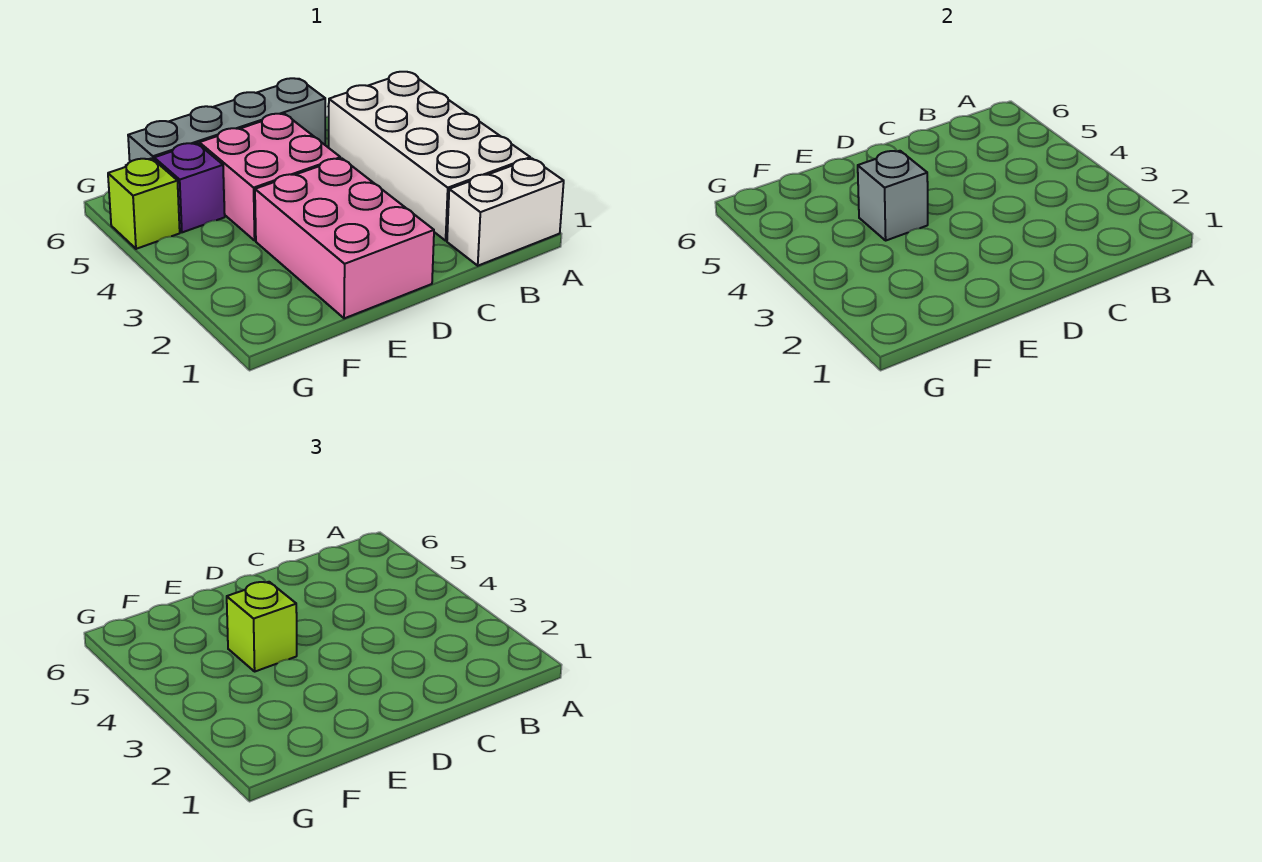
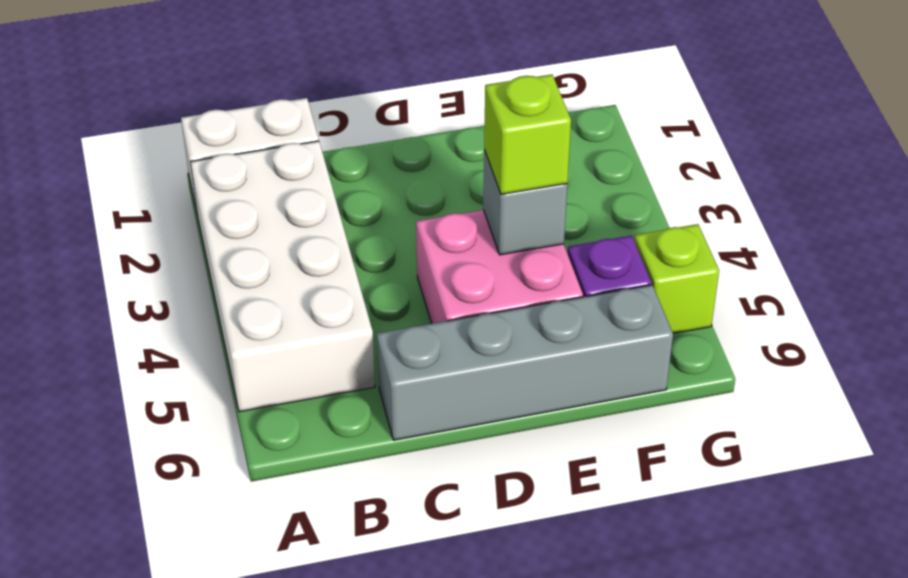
pink brick D1:E3 level 1 -> none

